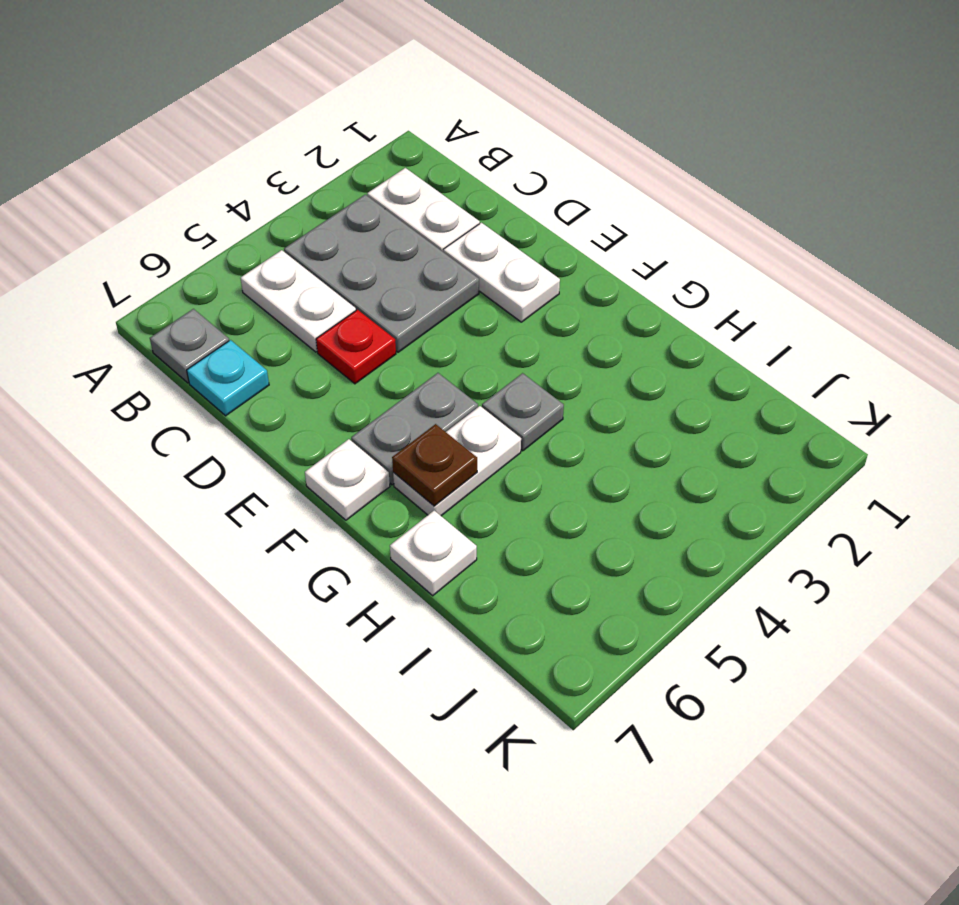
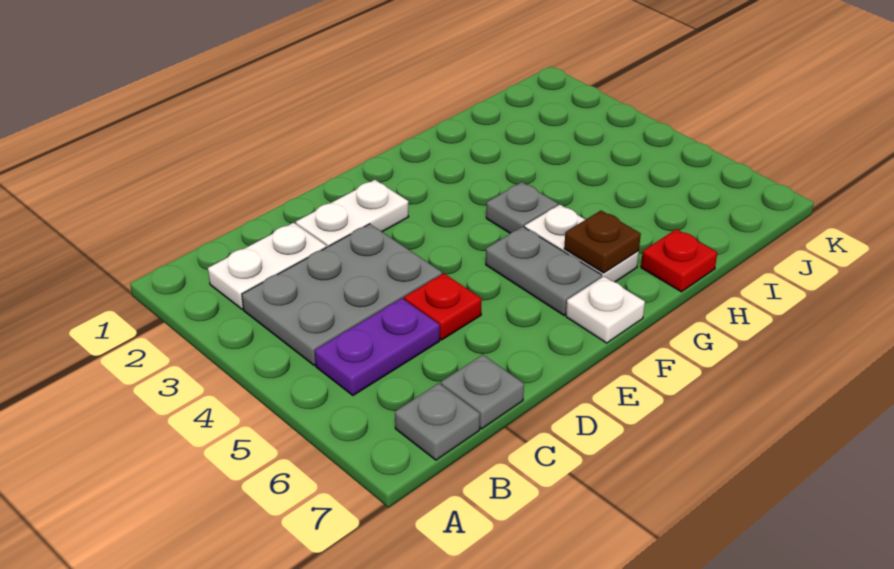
white plate B5:C5 level 1 -> purple plate B5:C5 level 1
cyan plate C7 level 1 -> grey plate C7 level 1
white plate H7 level 1 -> red plate H7 level 1

